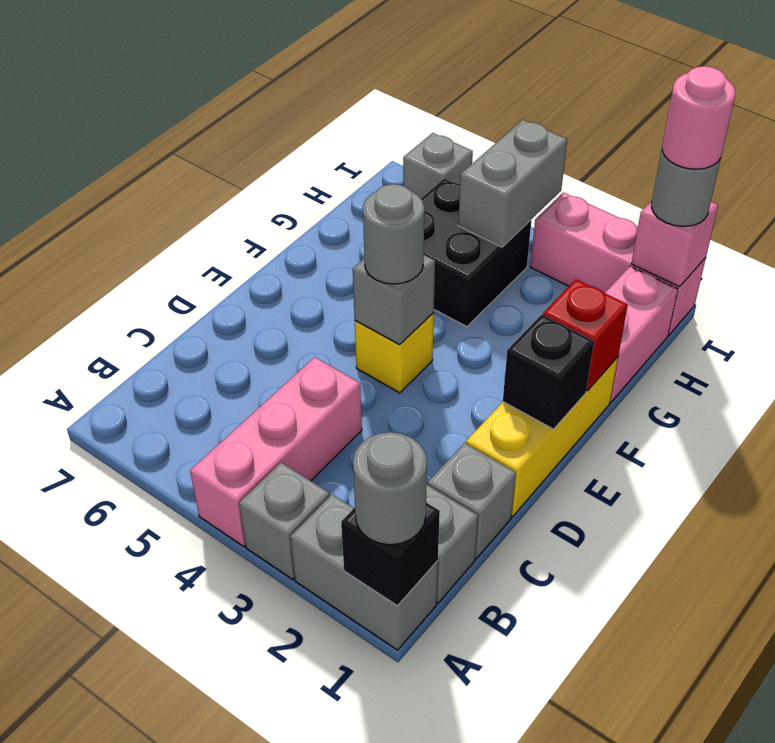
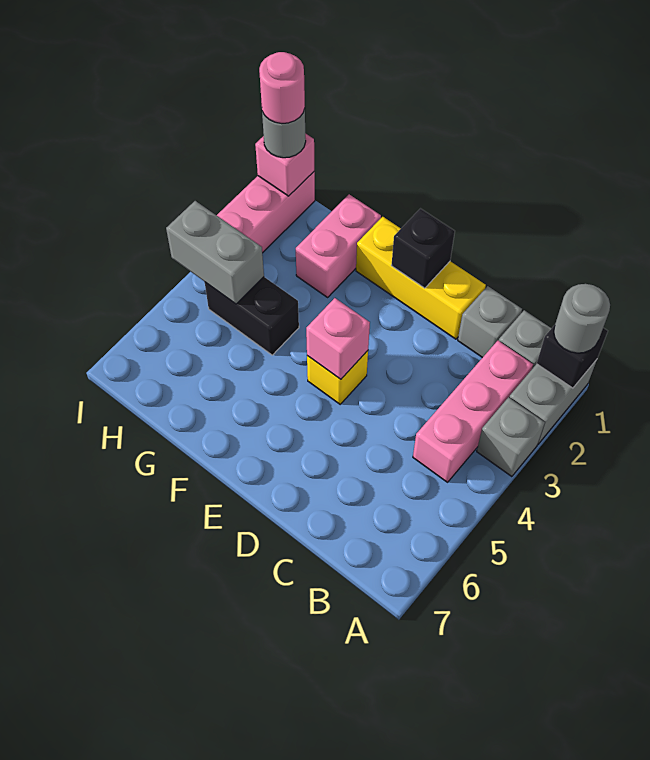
pink brick A4:C4 level 1 -> pink brick B2:B4 level 1
grey brick E4 level 2 -> pink brick E4 level 2
grey round brick E4 level 3 -> none
red brick F1 level 2 -> none
pink brick G1:H1 level 1 -> pink brick G1:G2 level 1
black brick G4:H5 level 1 -> black brick G4:H4 level 1
grey brick I6 level 1 -> none

